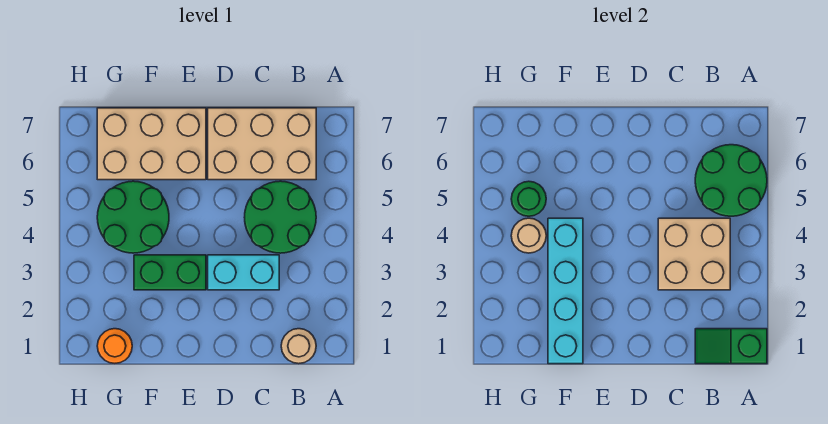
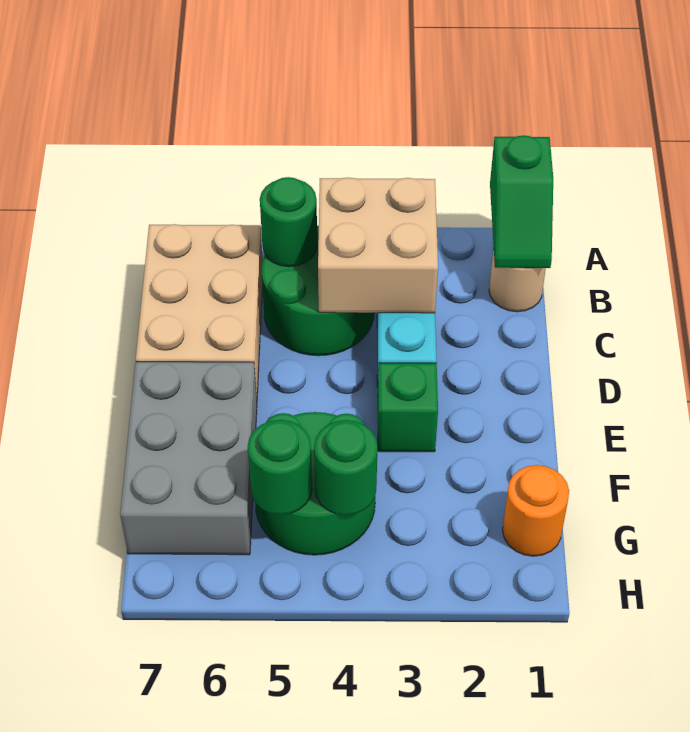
green round brick A5:B6 level 2 -> green round brick B5 level 2
green brick E3:F3 level 1 -> green brick E3 level 1
tan brick E6:G7 level 1 -> grey brick E6:G7 level 1
cyan brick F1:F4 level 2 -> none
tan round brick G4 level 2 -> green round brick G4 level 2

